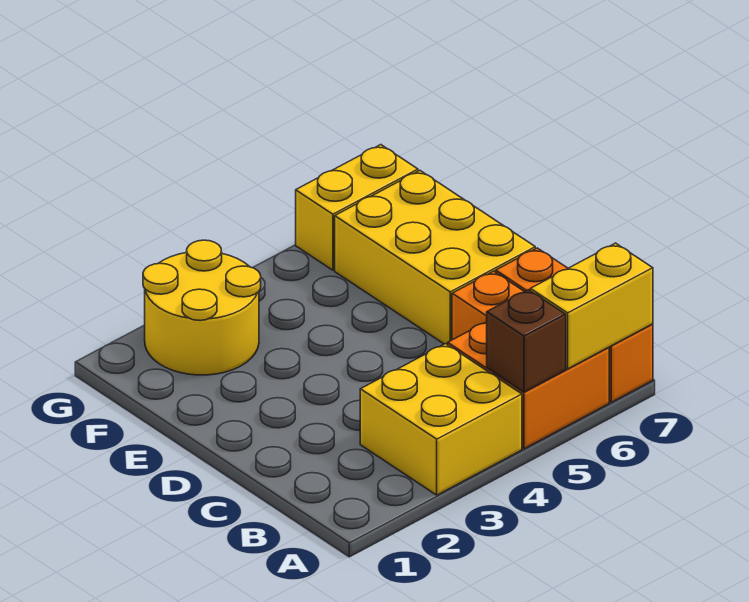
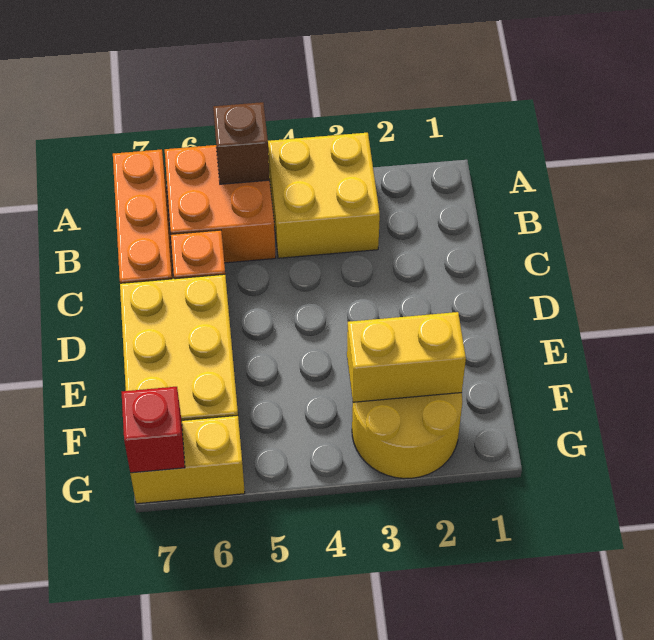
yellow brick A6:A7 level 2 -> yellow brick F2:F3 level 2
none -> red brick G7 level 2

